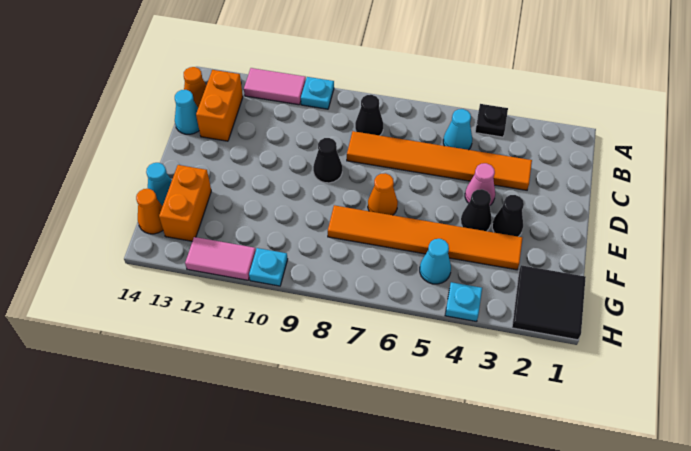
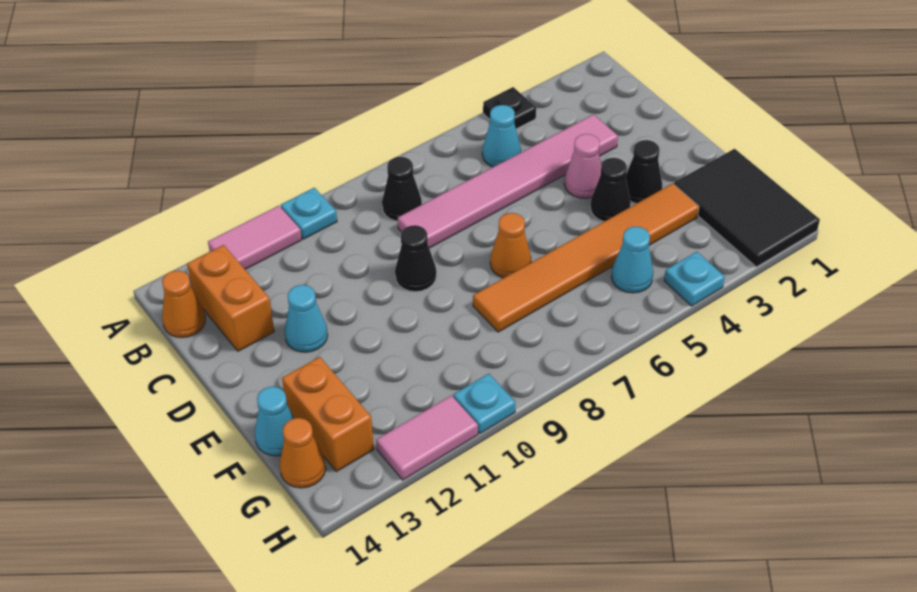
orange tile C3:C8 level 1 -> pink tile C3:C8 level 1
cyan cone C14 level 1 -> cyan cone D12 level 1
black tile G1:H2 level 1 -> black tile F1:H2 level 1

